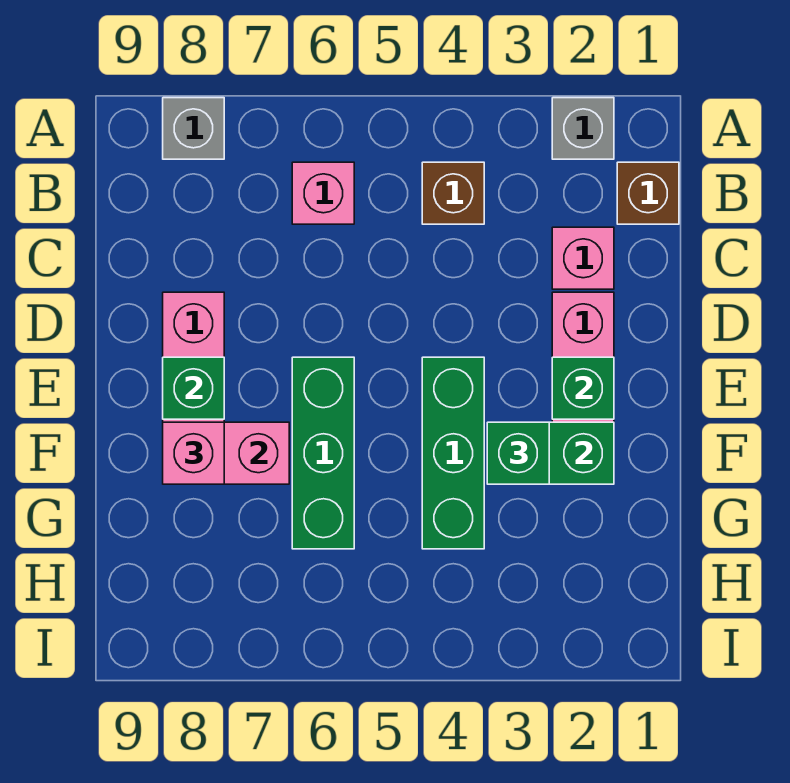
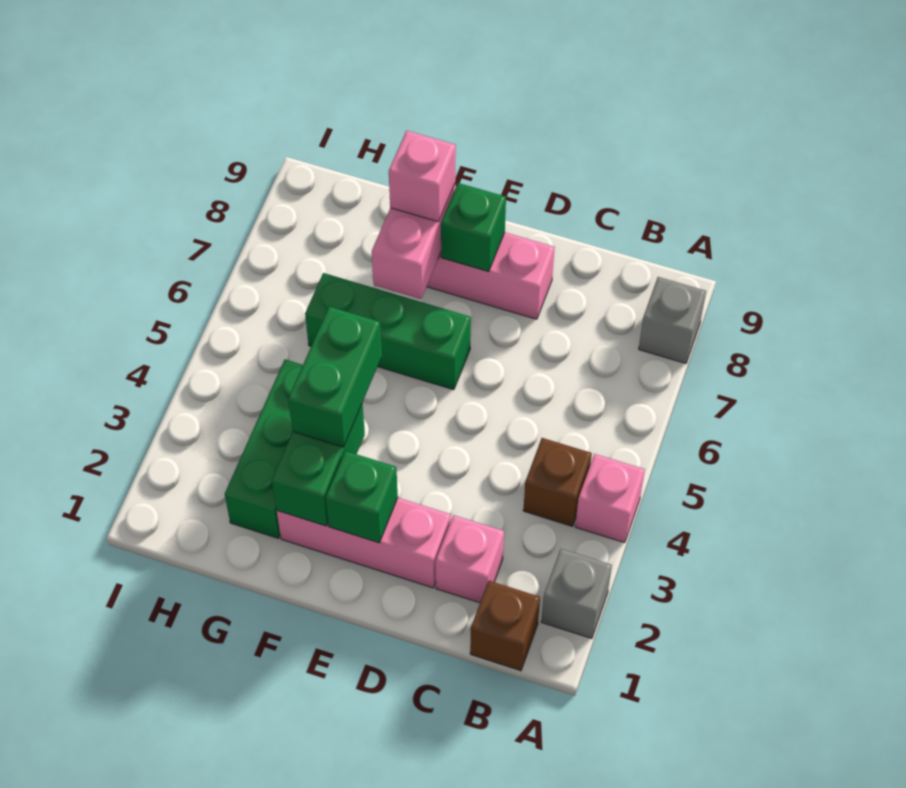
pink brick B6 level 1 -> pink brick A4 level 1
green brick E4:G4 level 1 -> green brick G2:G4 level 1
green brick F3 level 3 -> green brick F3:F4 level 3

